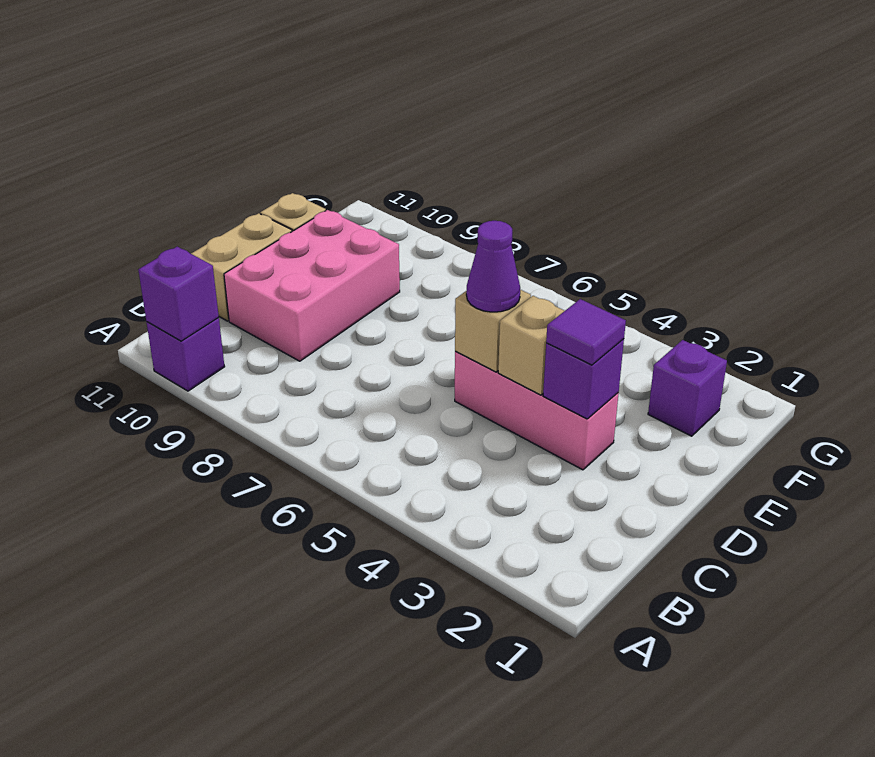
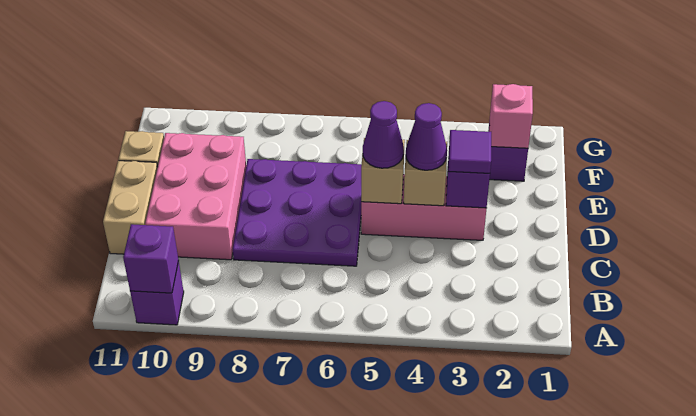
none -> purple plate C6:E8 level 1
none -> purple cone D4 level 3
none -> pink brick F2 level 2

